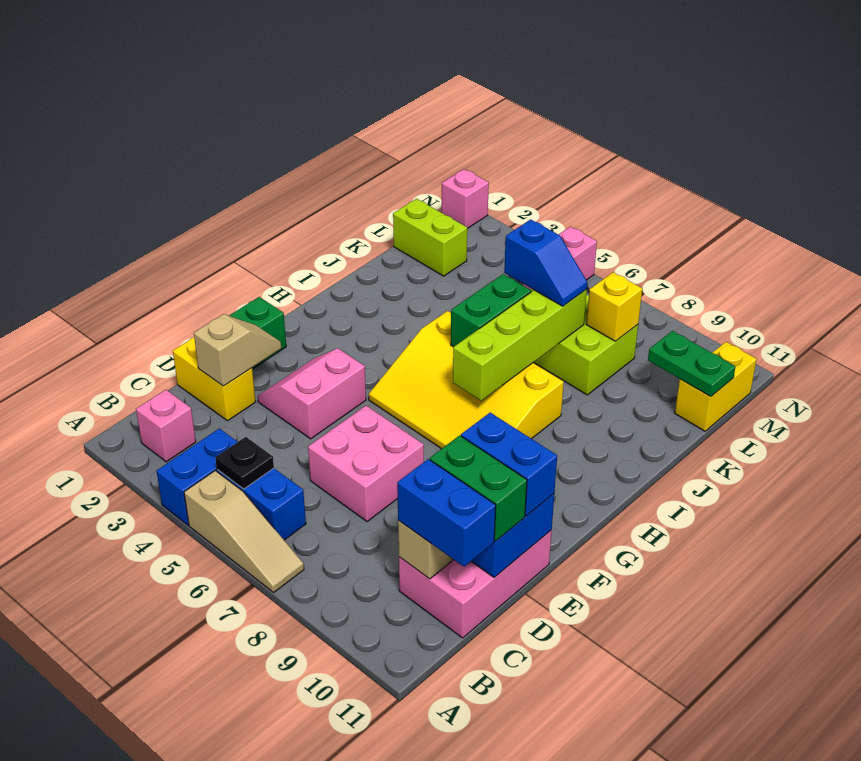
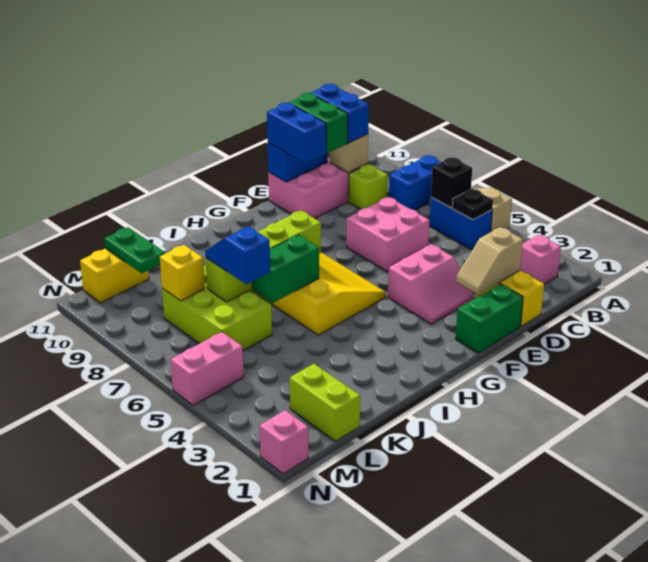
blue brick A4:B4 level 1 -> blue brick A8:B8 level 1
none -> black brick B6 level 2
none -> lime brick C9 level 1

